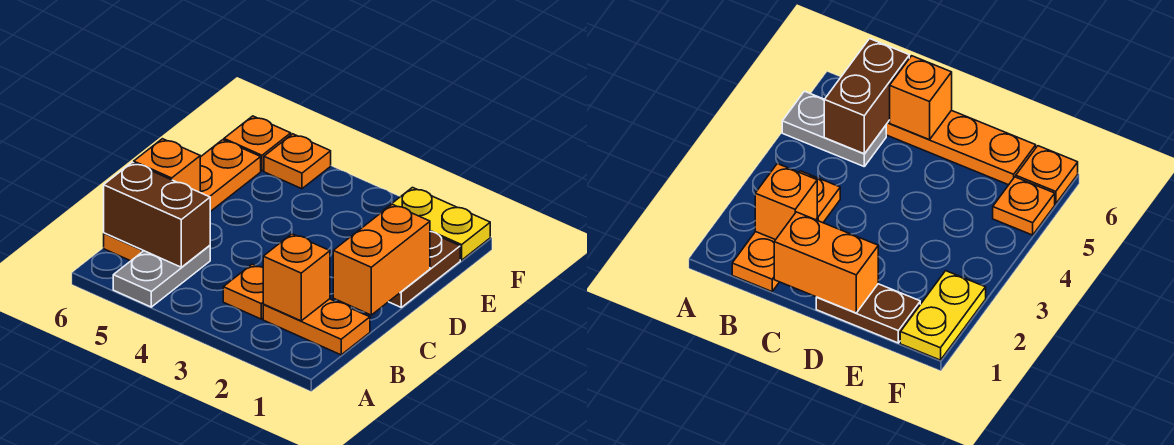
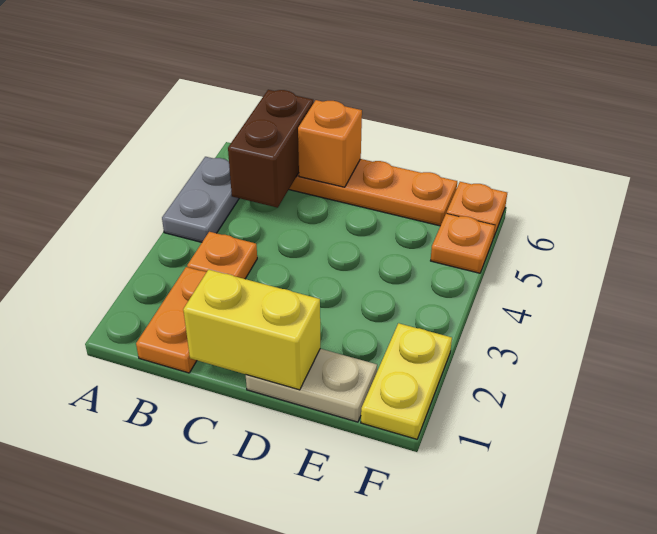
grey plate A5:B5 level 1 -> grey plate A4:A5 level 1
orange brick B2 level 2 -> none
orange brick C1:D1 level 2 -> yellow brick C1:D1 level 2
brown plate D1:E1 level 1 -> tan plate D1:E1 level 1

